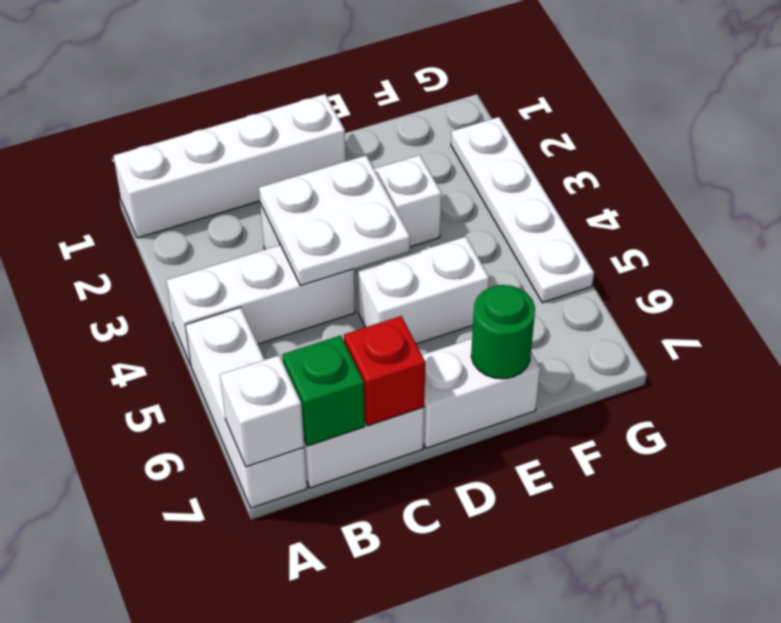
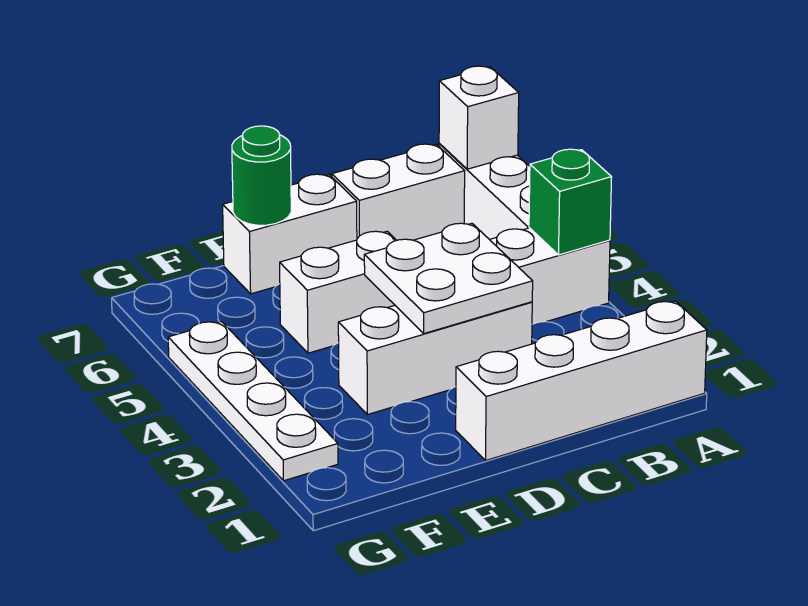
green brick B7 level 2 -> green brick A4 level 2
red brick C7 level 2 -> none

